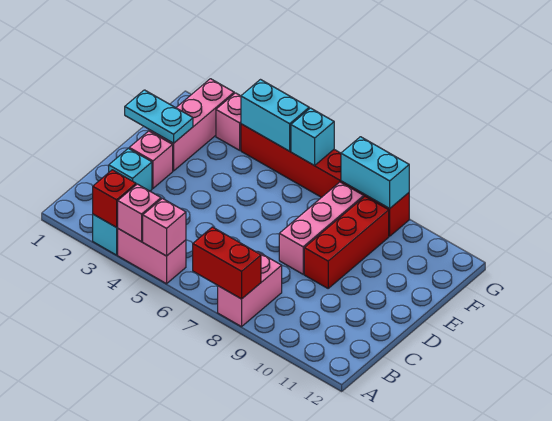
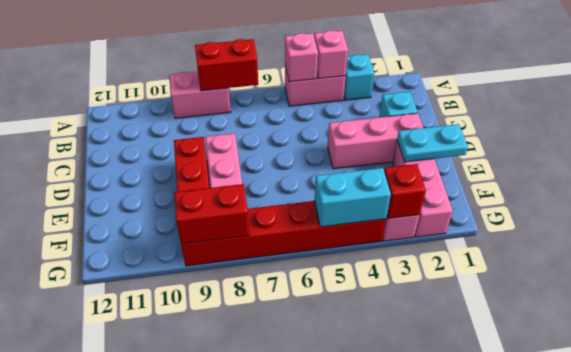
red brick A3 level 2 -> red brick G3 level 2
pink brick A8:B8 level 1 -> pink brick A8:A9 level 1
pink brick D2 level 1 -> pink brick D2:D4 level 1
cyan brick G6 level 2 -> none
cyan brick G8:G9 level 2 -> red brick G8:G9 level 2

